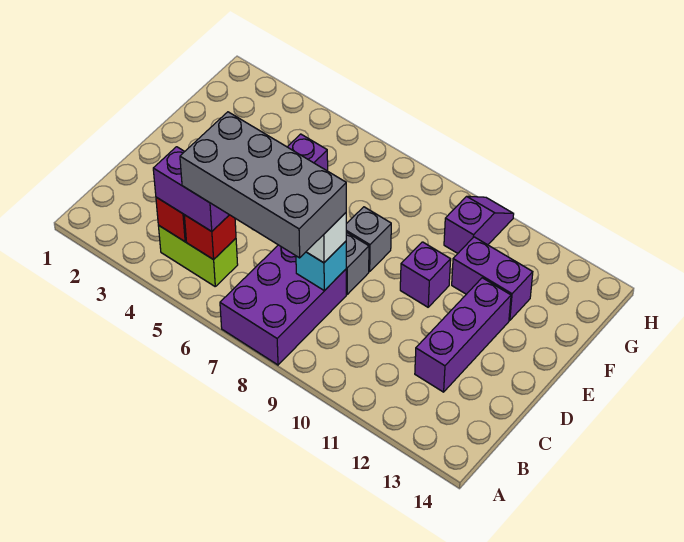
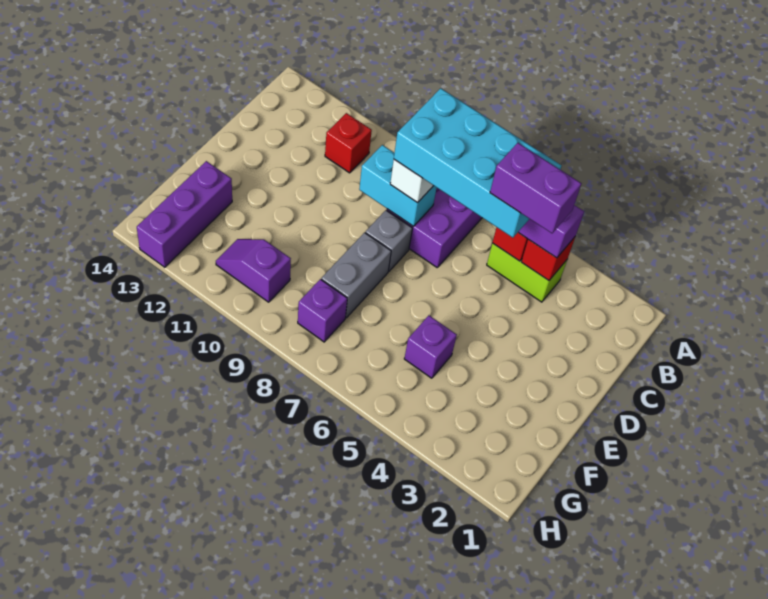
grey brick B5:C8 level 4 -> cyan brick B5:C8 level 4
none -> red brick B11 level 1
cyan brick C8 level 2 -> cyan brick C8:C9 level 2
purple brick C12:E12 level 1 -> purple brick F13:H13 level 1
grey brick E8 level 1 -> grey brick E8:F8 level 1
purple brick E10 level 1 -> purple brick G8 level 1
purple brick F11:F12 level 1 -> purple brick C4:C5 level 5
purple slope G10:H10 level 1 top G -> purple slope G10:G11 level 1 top 10

